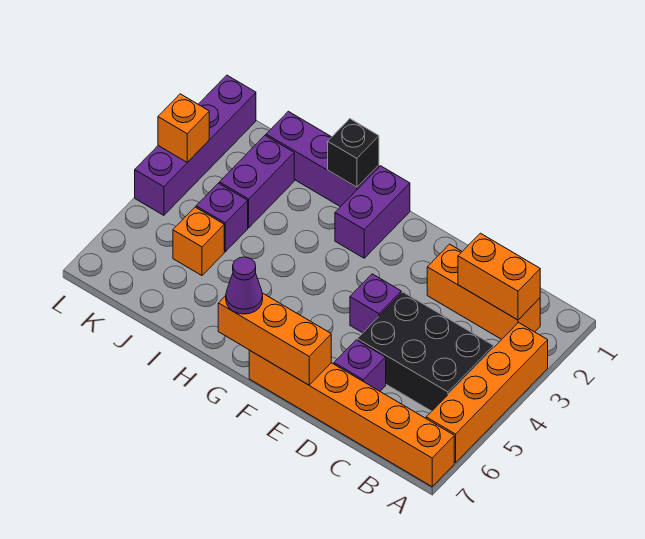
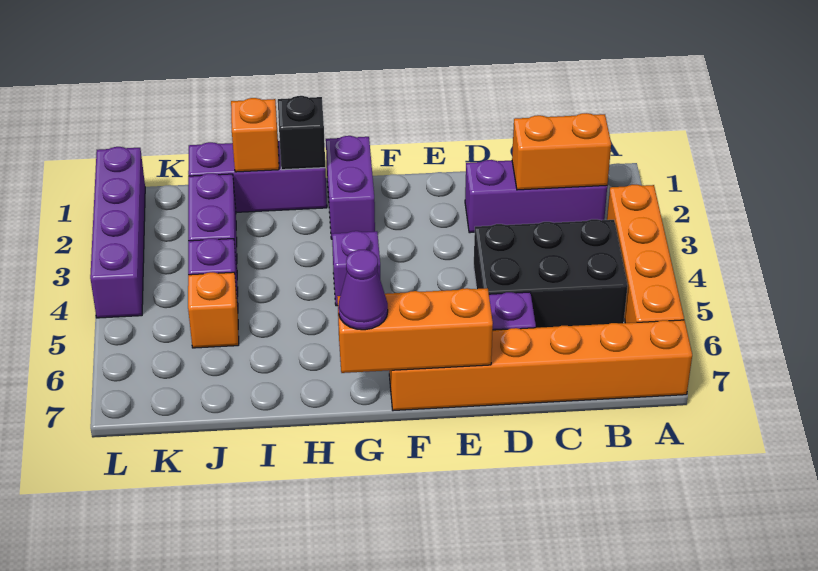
orange brick B2:D2 level 1 -> purple brick B2:D2 level 1
purple brick E4 level 1 -> purple brick G4 level 1
orange brick L3 level 2 -> orange brick I1 level 2

